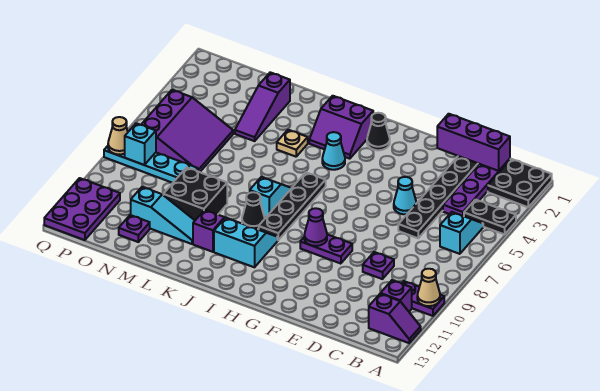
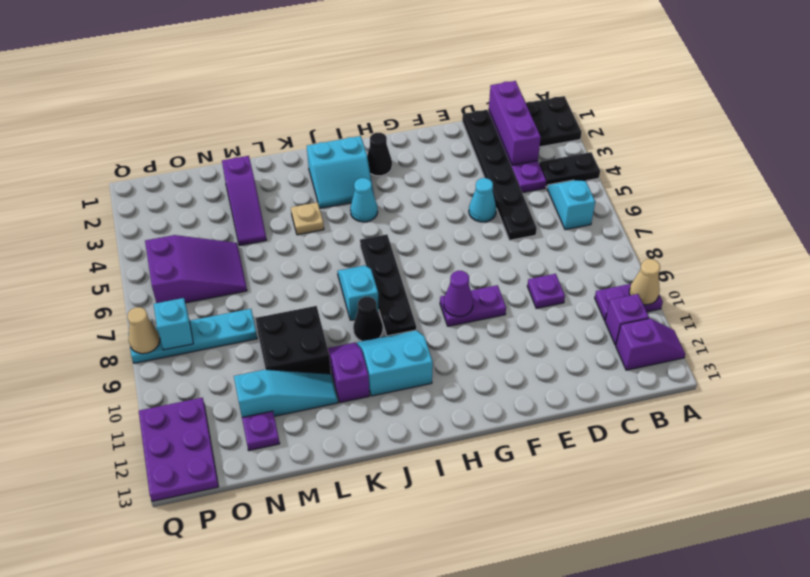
purple brick C1:E1 level 2 -> purple brick C1:C3 level 2
purple slope I2:J3 level 1 top 2 -> cyan slope I2:J3 level 1 top 2
purple slope N5:P7 level 1 top P -> purple slope N5:P6 level 1 top P

